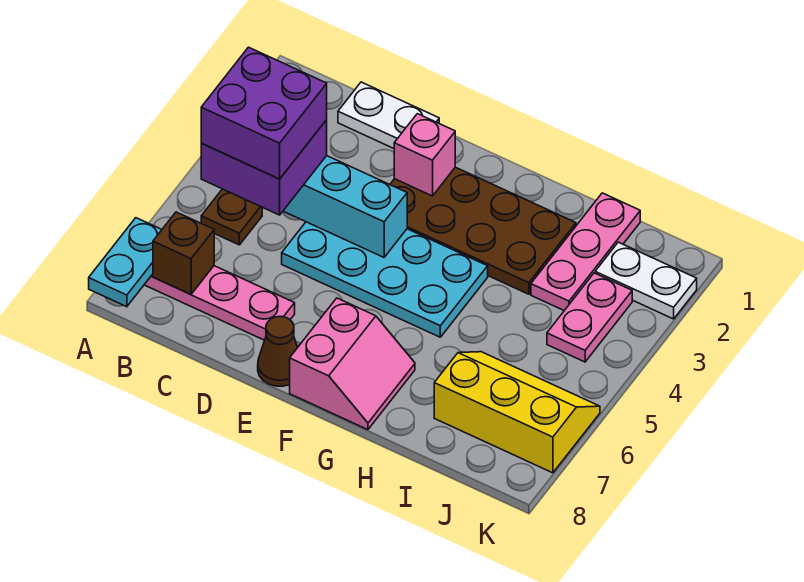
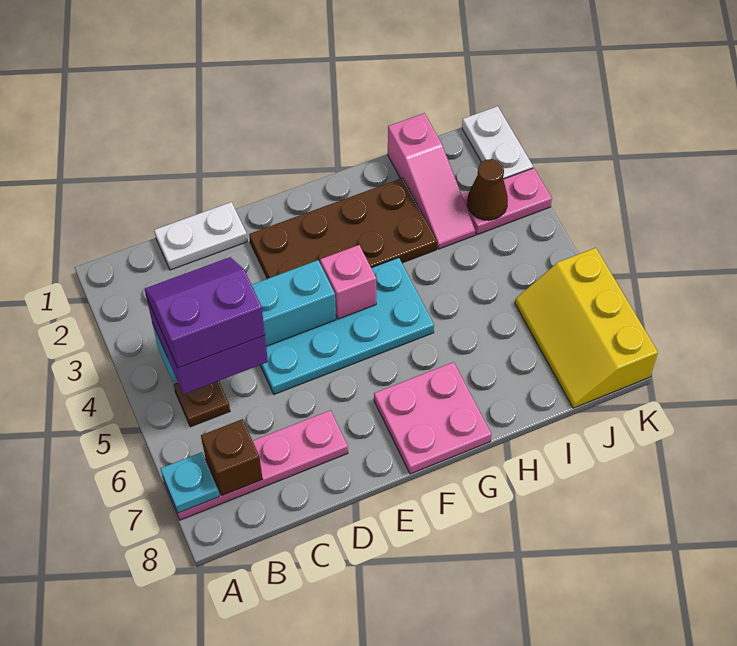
cyan plate A7:A8 level 2 -> cyan plate A7 level 2
purple brick B4:C5 level 4 -> purple slope B4:C5 level 4 top 5
pink brick E2 level 2 -> pink brick F4 level 2
brown cone E8 level 1 -> brown cone J3 level 2
pink slope F7:G8 level 1 top F -> pink plate F7:G8 level 1
pink plate I1:I3 level 1 -> pink slope I1:I3 level 1 top 1
yellow slope I6:K7 level 1 top 7 -> yellow slope J6:K8 level 1 top K
white plate J2:K2 level 1 -> white plate K1:K2 level 1
pink plate J3:J4 level 1 -> pink plate J3:K3 level 1

